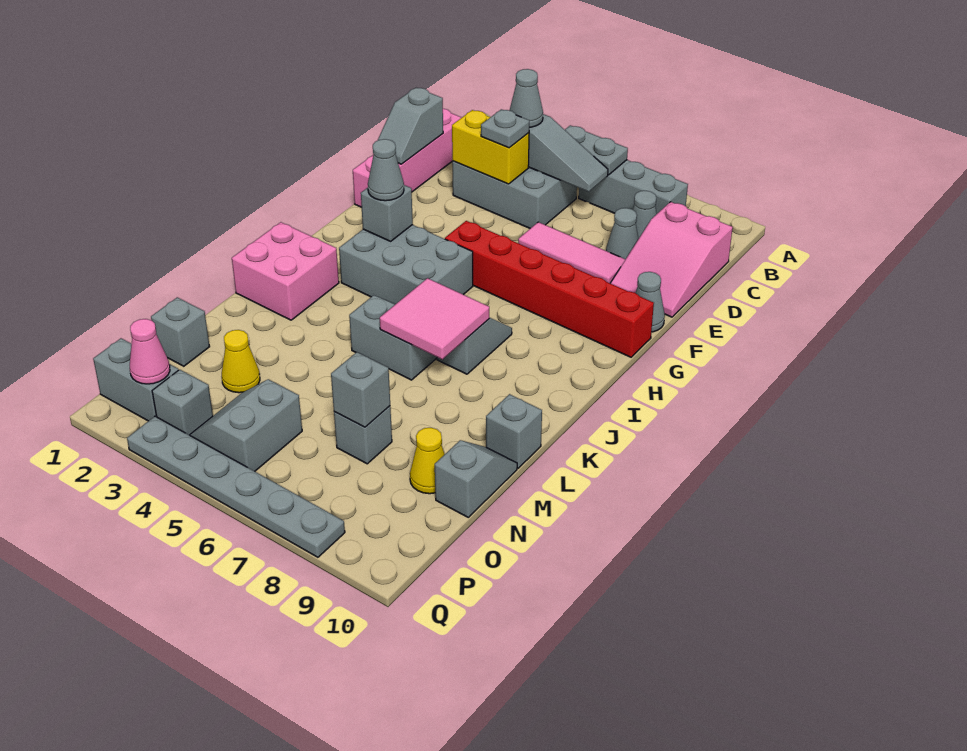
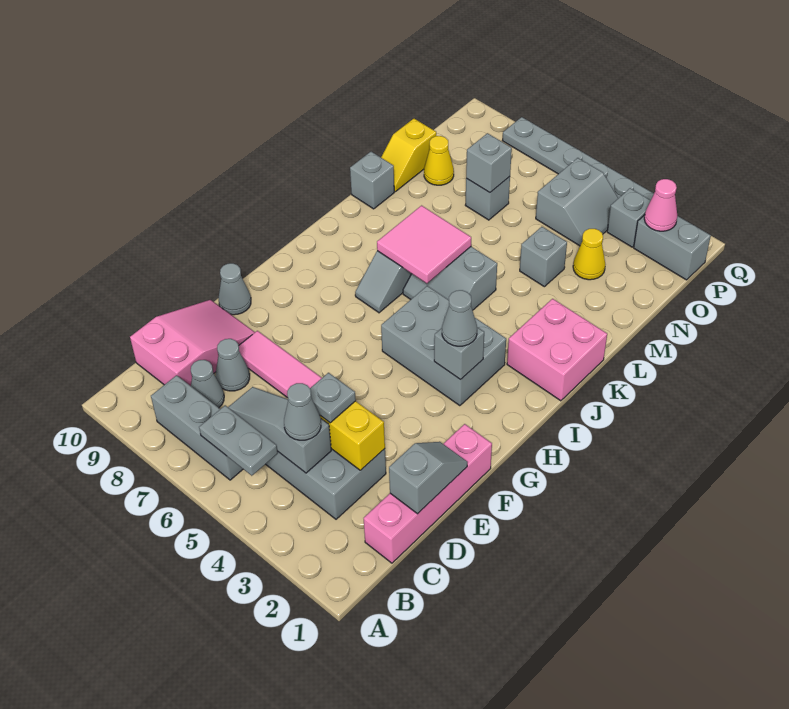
red brick G5:G10 level 1 -> none
grey slope M10:N10 level 1 top N -> yellow slope M10:N10 level 1 top N
grey brick N1 level 1 -> grey brick M4 level 1

